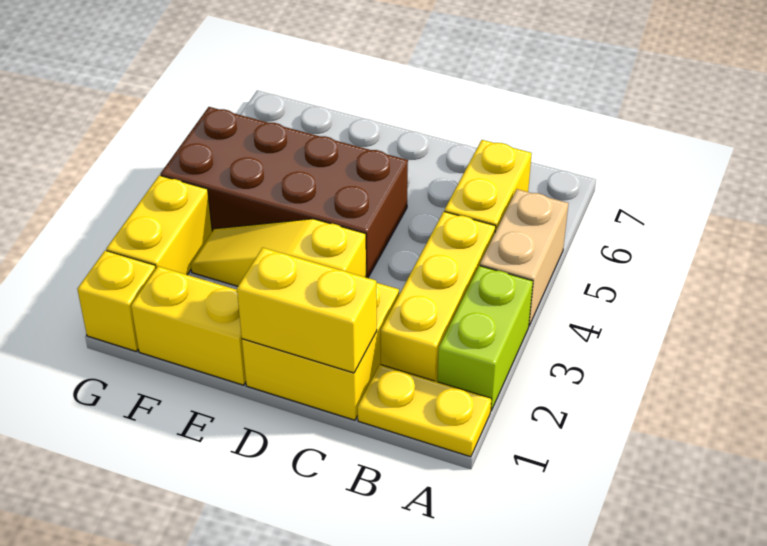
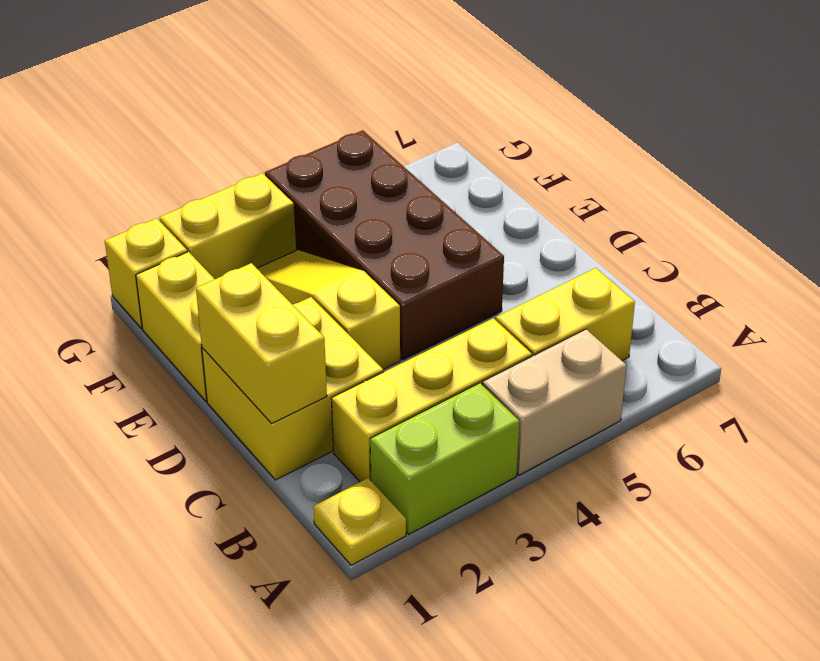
yellow plate A1:B1 level 1 -> yellow plate A1 level 1

